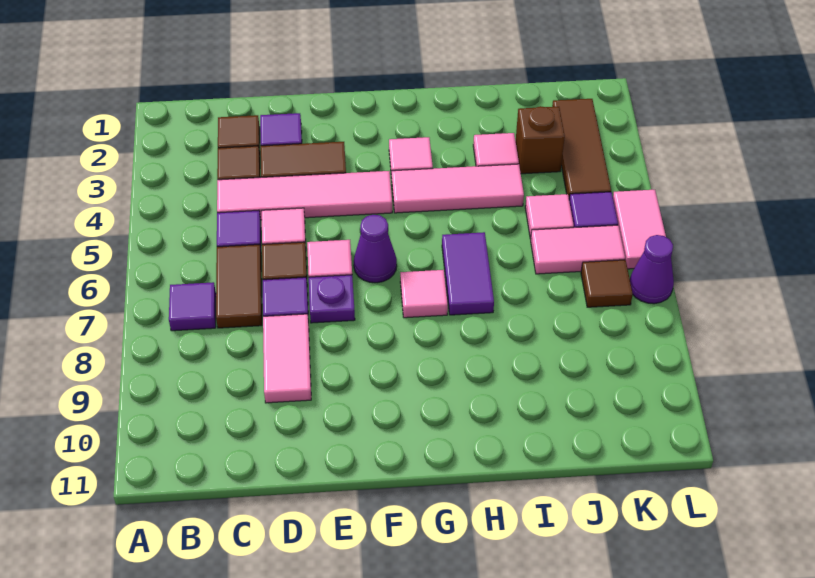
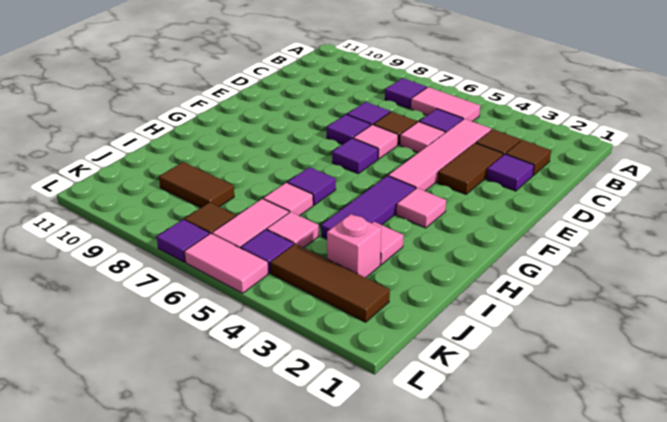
brown tile C6:C7 level 1 -> brown tile J8:J9 level 1
pink tile D8:D9 level 1 -> pink tile B5:B6 level 1
purple plate E7 level 1 -> purple tile E7 level 1
purple cone F6 level 1 -> purple tile F6 level 1
pink tile G4:I4 level 1 -> purple tile G4:I4 level 1
pink tile G7 level 1 -> pink tile I6 level 1
purple tile H6:H7 level 1 -> purple tile H6 level 1
brown brick J3 level 1 -> pink brick J3 level 1
purple cone L7 level 1 -> purple tile L7 level 1

